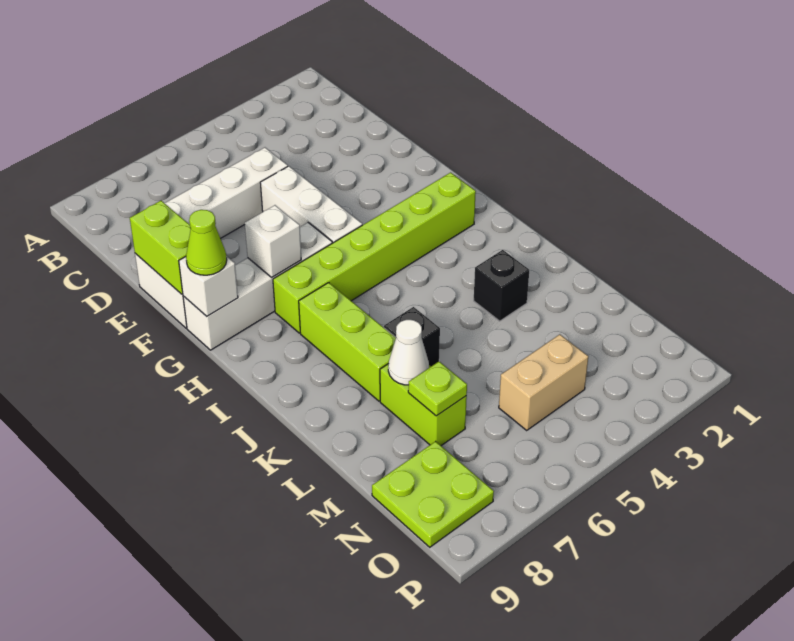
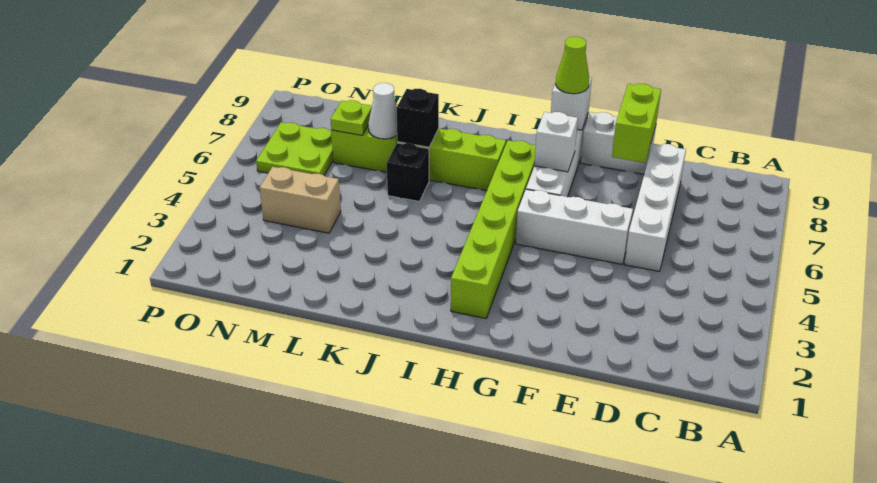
lime brick E9:F9 level 2 -> lime brick E8:E9 level 2
black brick K3 level 1 -> black brick K7 level 2
tan brick N4:N5 level 1 -> tan brick M4:N4 level 1
lime plate N8:O9 level 1 -> lime plate N6:O7 level 1

